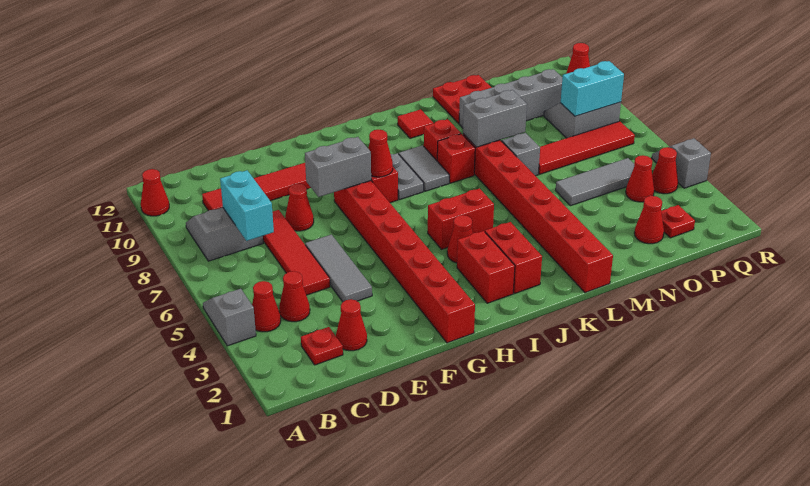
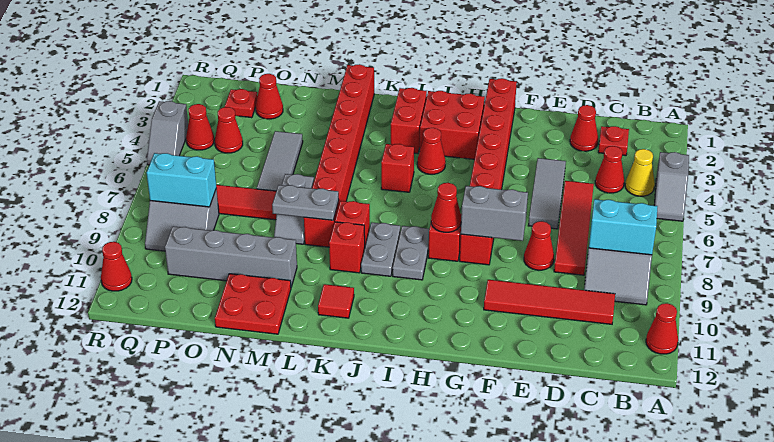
red cone B4 level 1 -> yellow cone B4 level 1
cyan brick C7:C8 level 2 -> cyan brick B8:C8 level 2
red brick I2:I3 level 1 -> red brick H2:I3 level 1
red brick I5:J5 level 1 -> red brick J5 level 1
grey tile J8:J9 level 1 -> grey plate J8:J9 level 1
grey brick L8:M8 level 2 -> grey plate L8:M8 level 2
grey tile N5:P5 level 1 -> grey tile N4:N6 level 1

